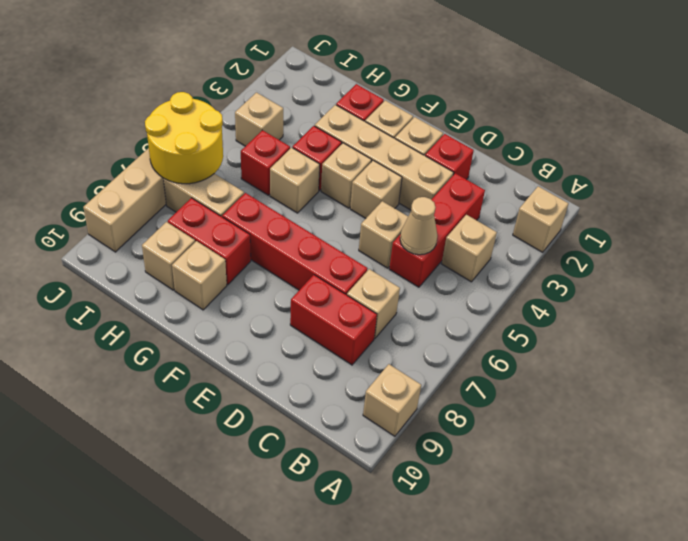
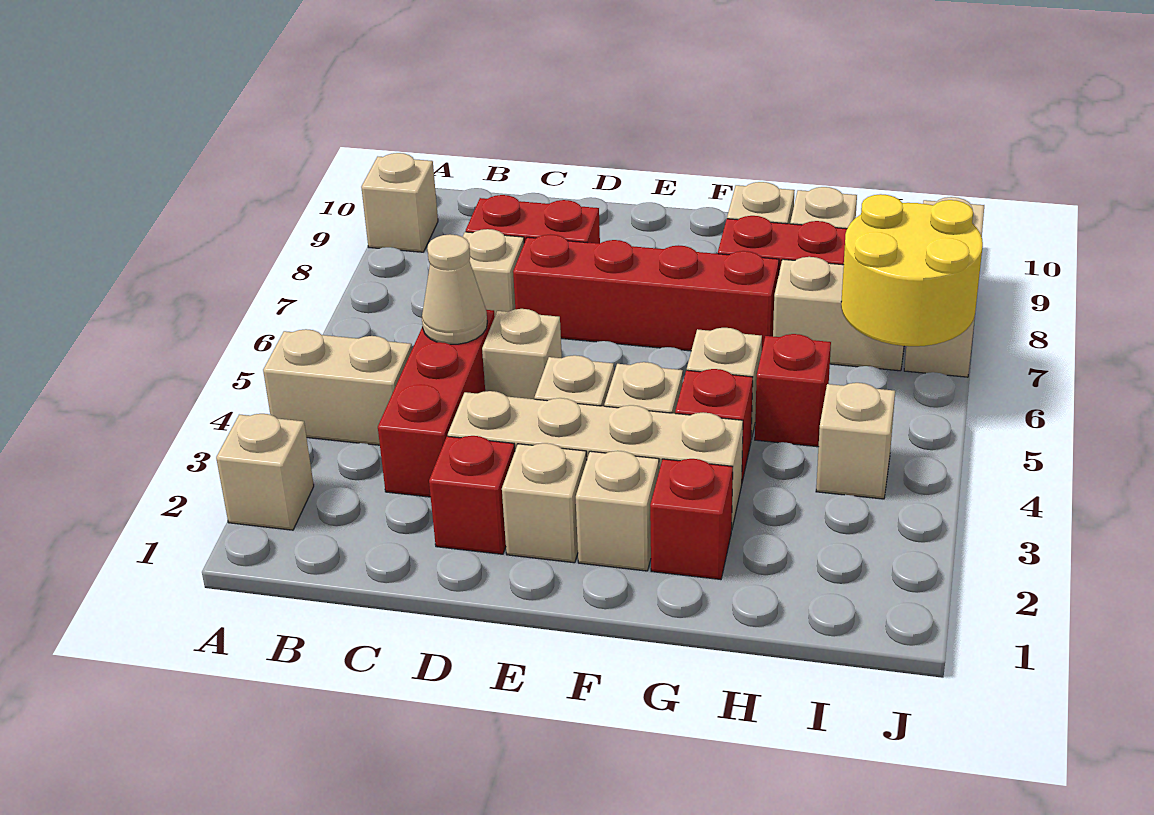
tan brick B4 level 1 -> tan brick A4:B4 level 1

